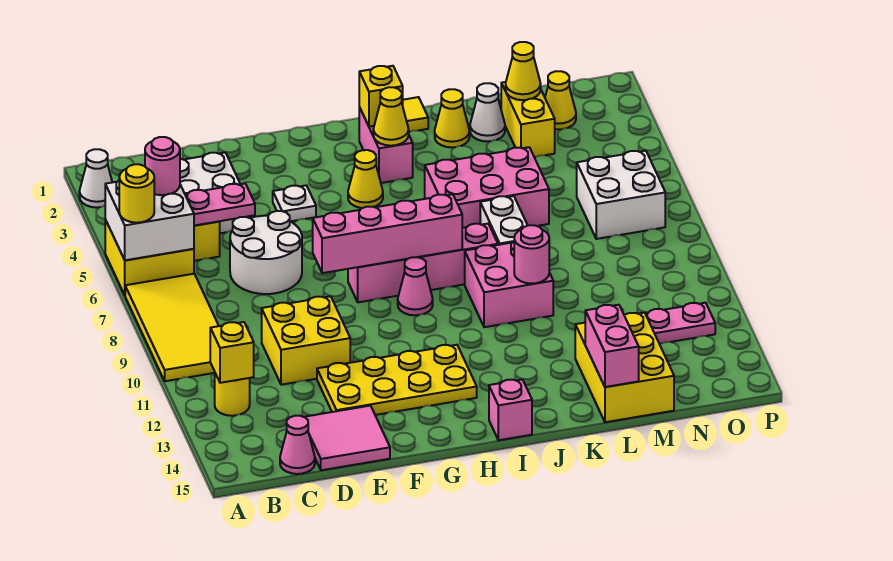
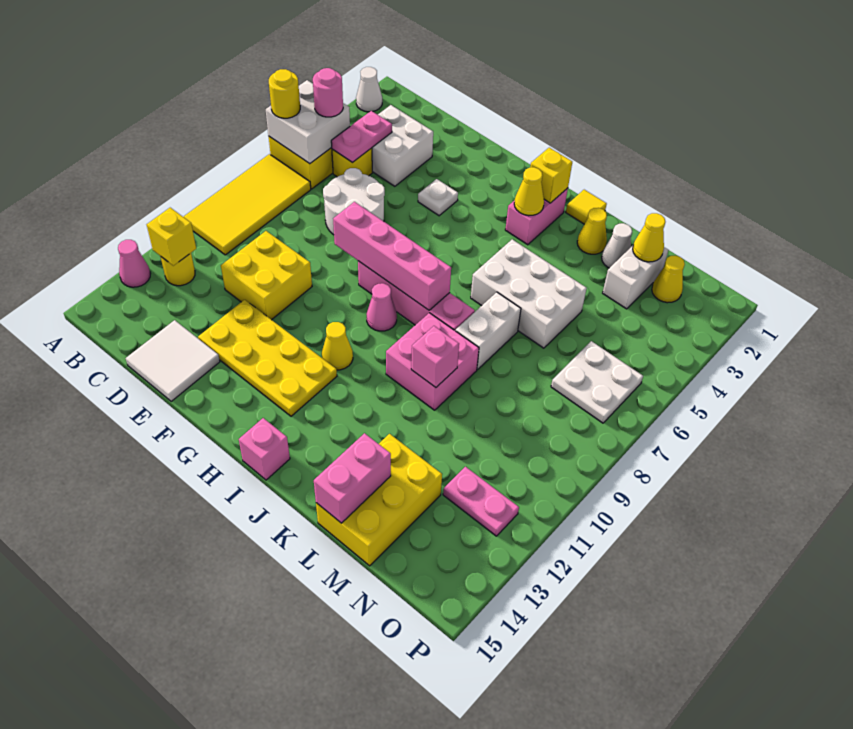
pink plate C5:D5 level 2 -> pink plate C4:C5 level 2
pink cone C15 level 1 -> pink cone A13 level 1
pink tile D14:E15 level 1 -> white tile D14:E15 level 1
yellow cone H4 level 1 -> yellow cone H11 level 1
pink brick J5:L6 level 1 -> white brick J5:L6 level 1
pink round brick K10 level 2 -> pink brick K10 level 2
yellow brick M2:M3 level 1 -> white brick M2:M3 level 1
white brick N6:O7 level 1 -> white plate N6:O7 level 1

